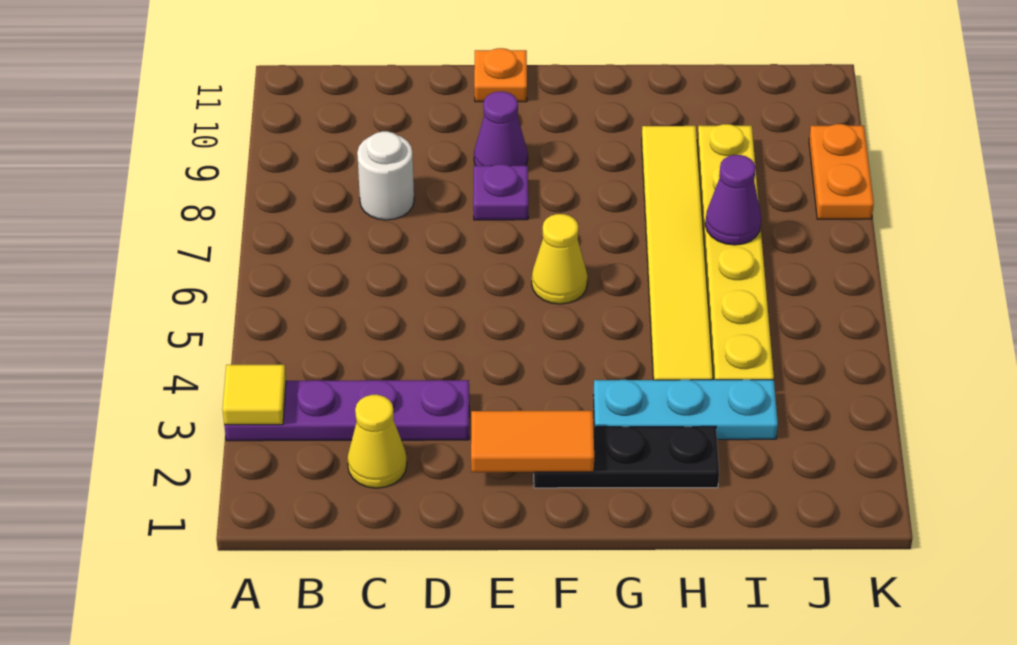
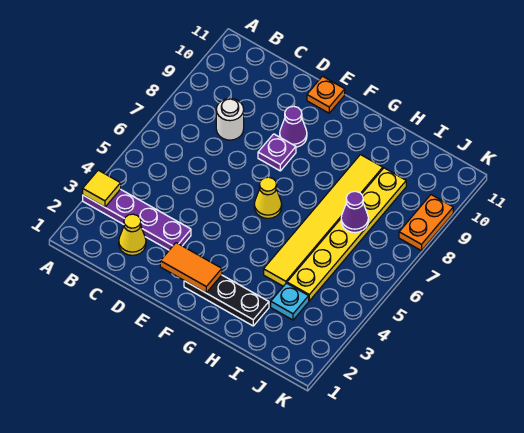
cyan plate G3:I3 level 1 -> cyan plate I3 level 1

